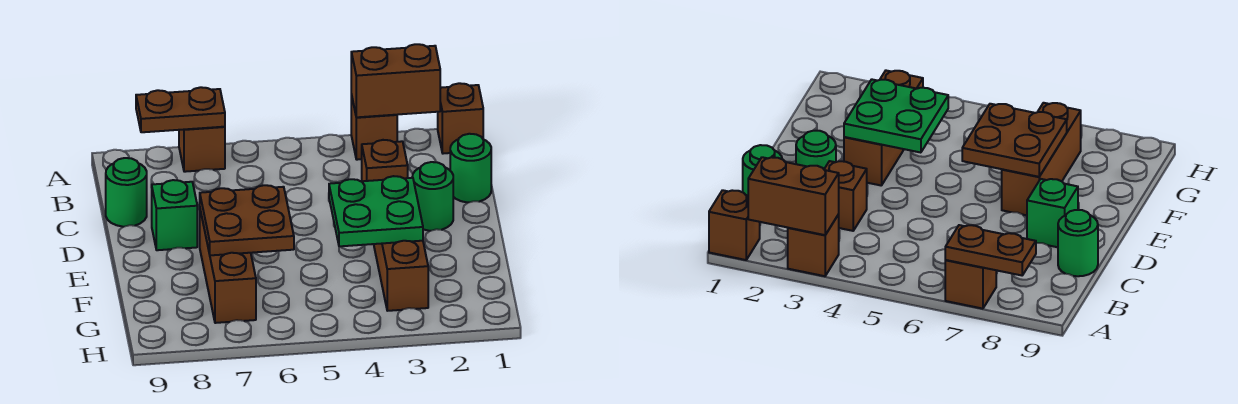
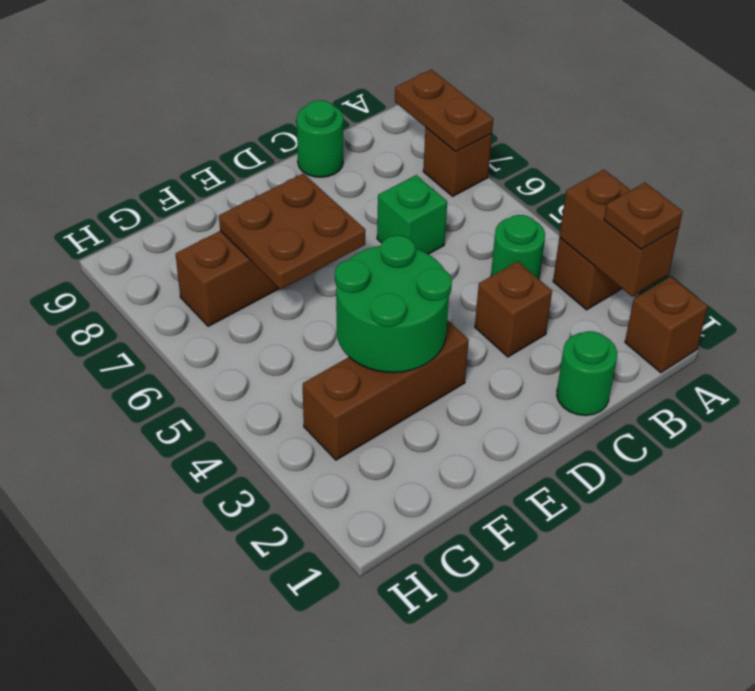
none -> brown plate A2 level 3
green round brick D2 level 1 -> green round brick B4 level 1
green brick D8 level 1 -> green brick C6 level 1
green plate E3:F4 level 2 -> green round brick E3:F4 level 2

